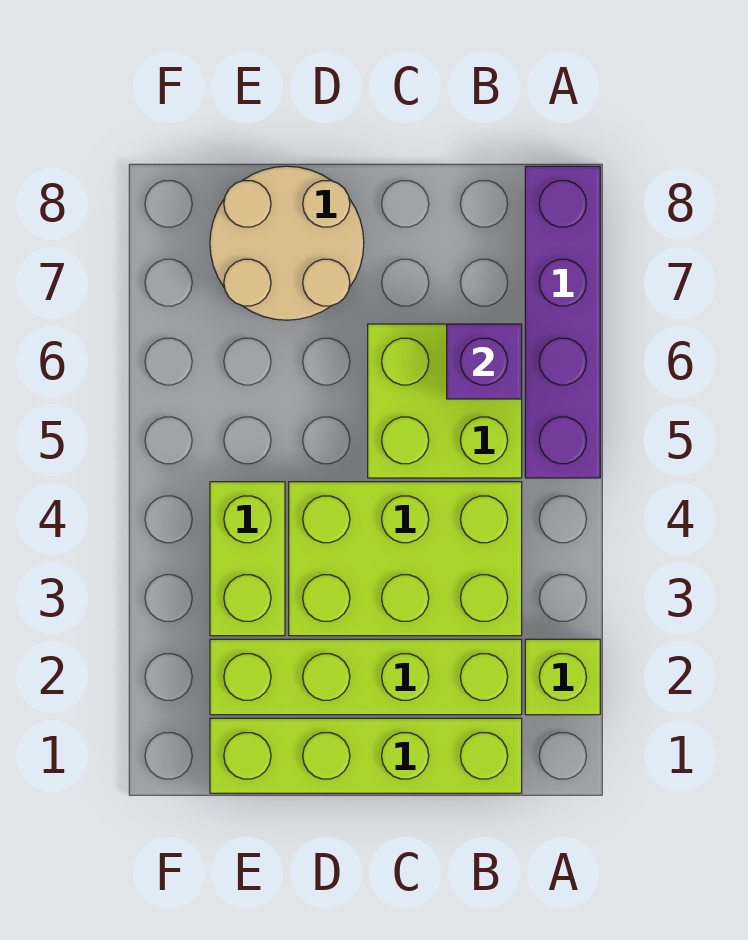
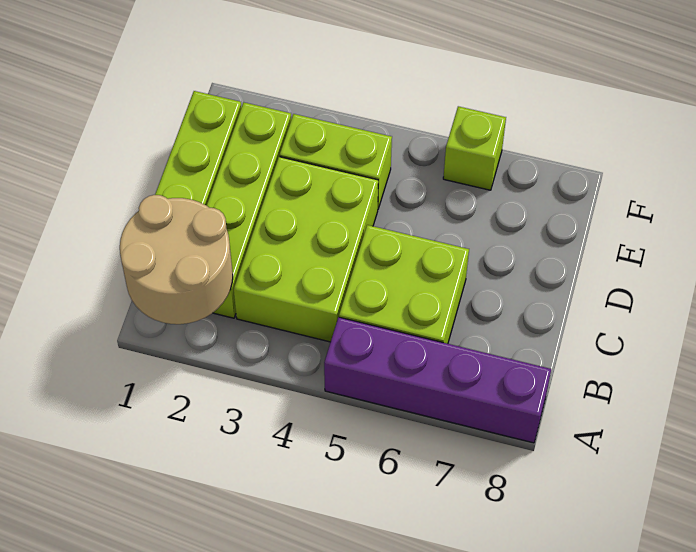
lime brick A2 level 1 -> lime brick F6 level 1
purple brick B6 level 2 -> none
tan round brick D7:E8 level 1 -> tan round brick A1:B2 level 2

